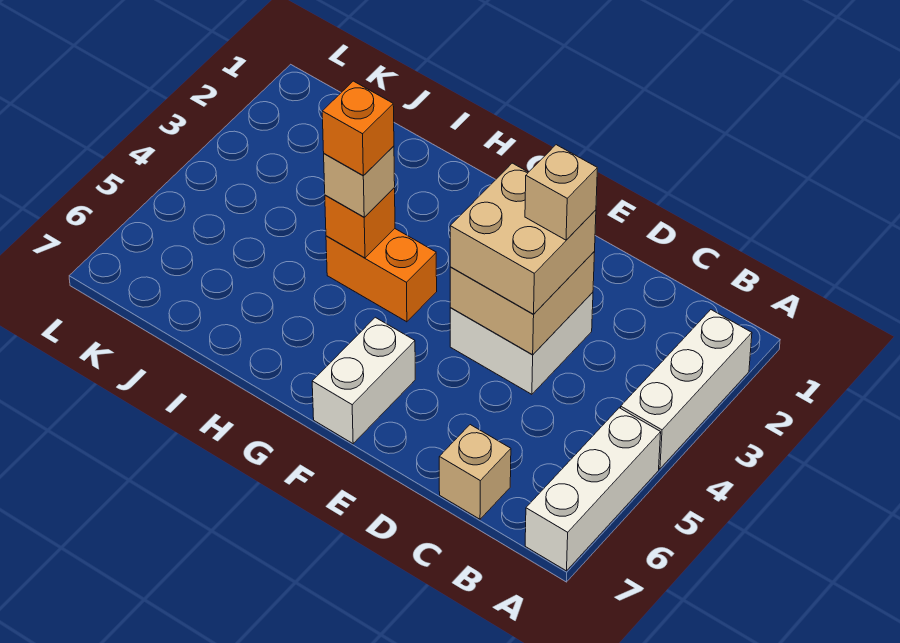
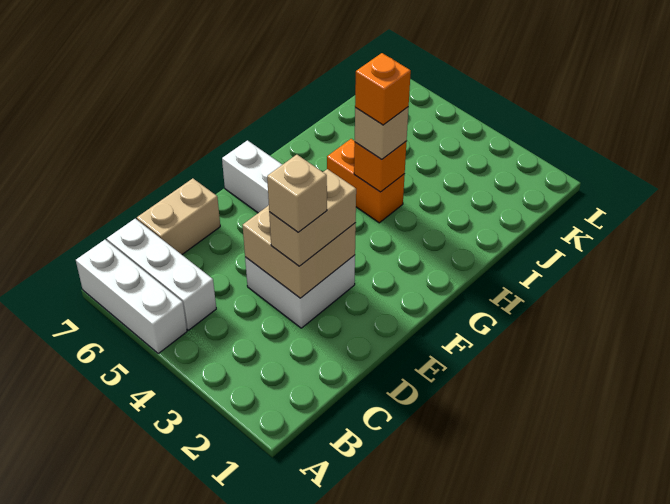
white brick A2:A4 level 1 -> white brick B5:B7 level 1
tan brick C7 level 1 -> tan brick C7:D7 level 1
tan brick D3:E4 level 3 -> tan brick D3:E3 level 3
orange brick G4:H4 level 1 -> orange brick H4:H5 level 1

